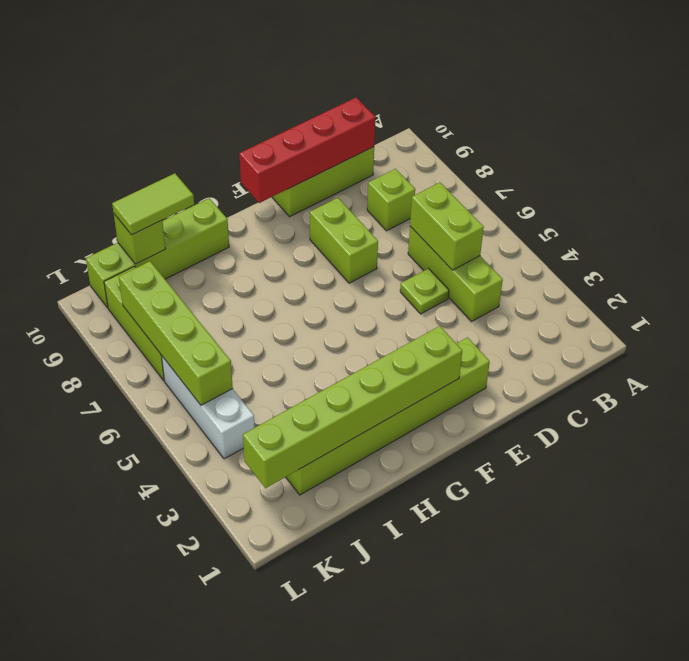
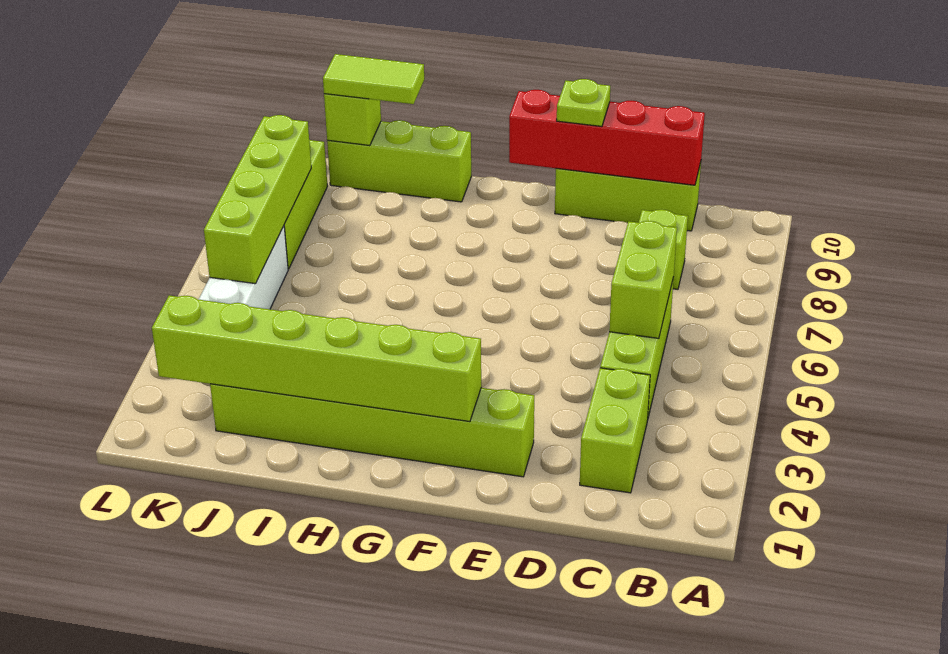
lime plate D5 level 1 -> lime plate E10 level 3
lime brick E7:E8 level 1 -> lime brick C2:C3 level 1
lime brick H10:K10 level 1 -> lime brick H10:J10 level 1

